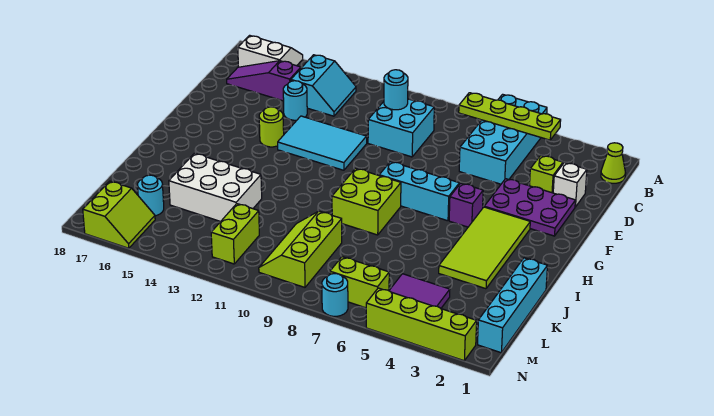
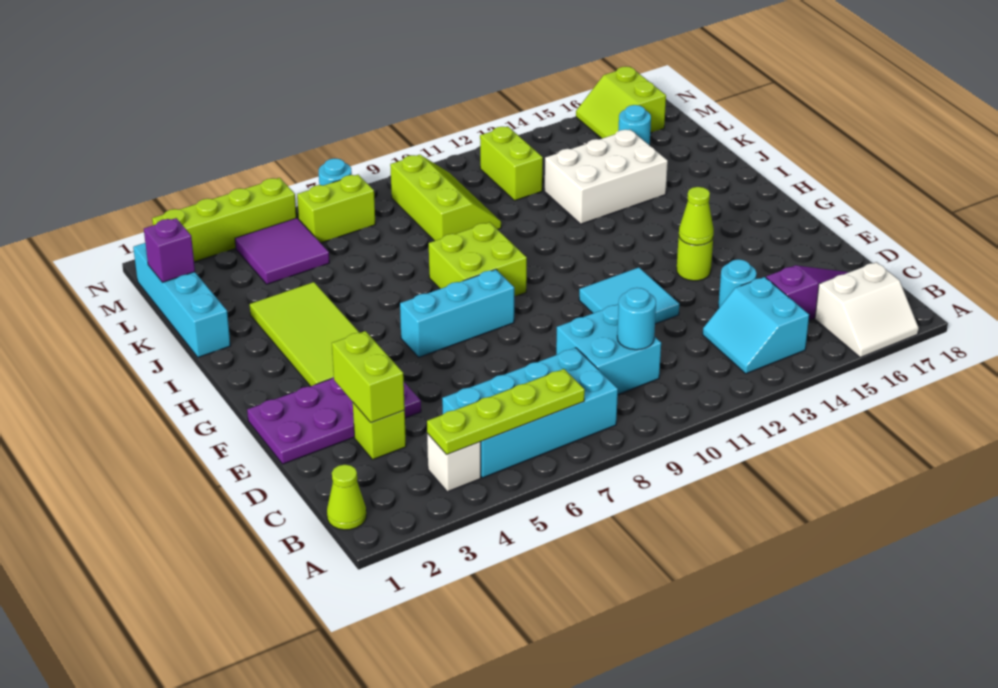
cyan brick A5:D6 level 1 -> cyan brick B5:C8 level 1
white brick D2 level 1 -> white brick B4 level 1
none -> lime brick D3:E3 level 2
purple plate E2:F4 level 1 -> purple plate E1:F4 level 1
cyan tile E11:F13 level 1 -> cyan tile E11:F12 level 1
none -> lime cone F14 level 2
purple brick G5 level 1 -> purple brick L1 level 2

